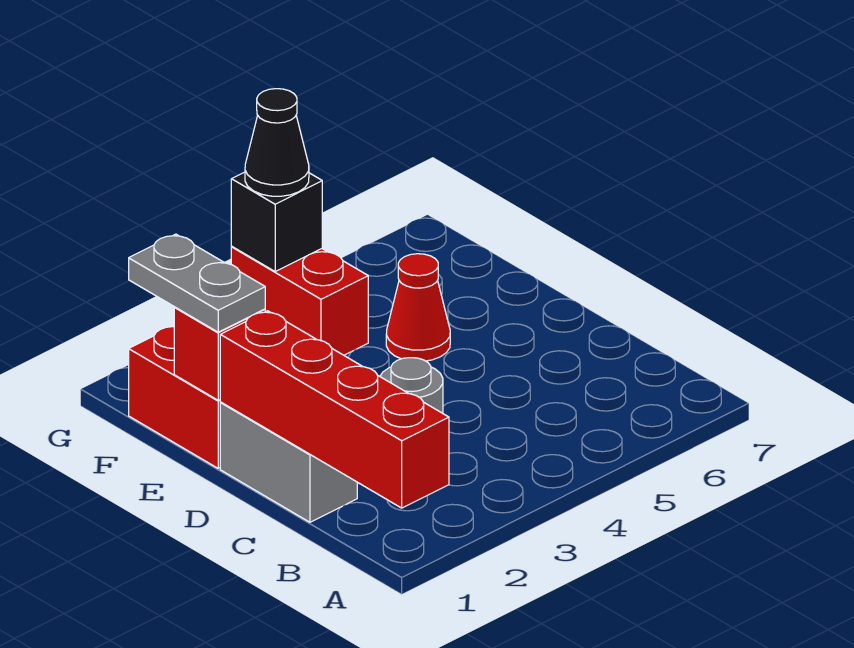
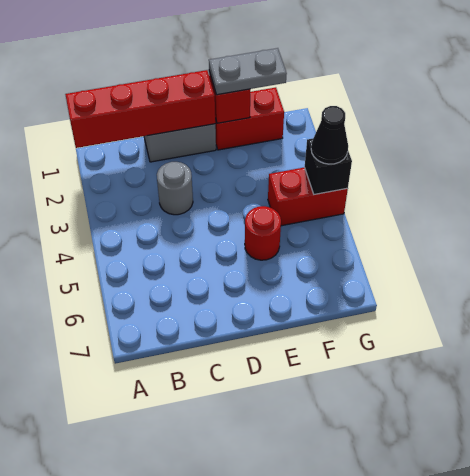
red cone E5 level 1 -> red round brick E5 level 1

